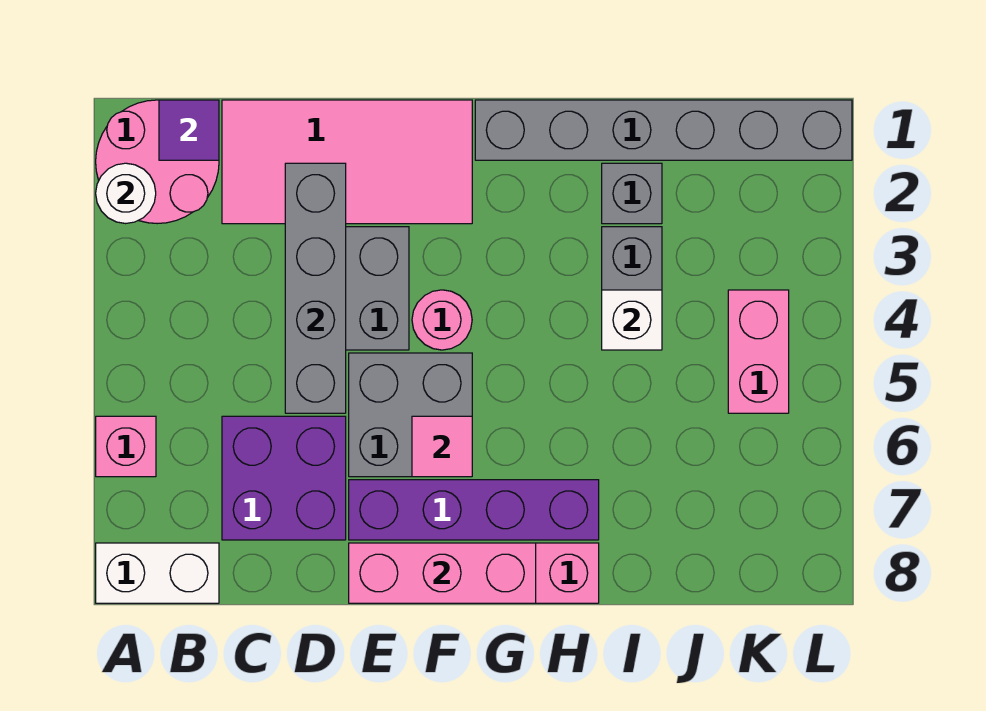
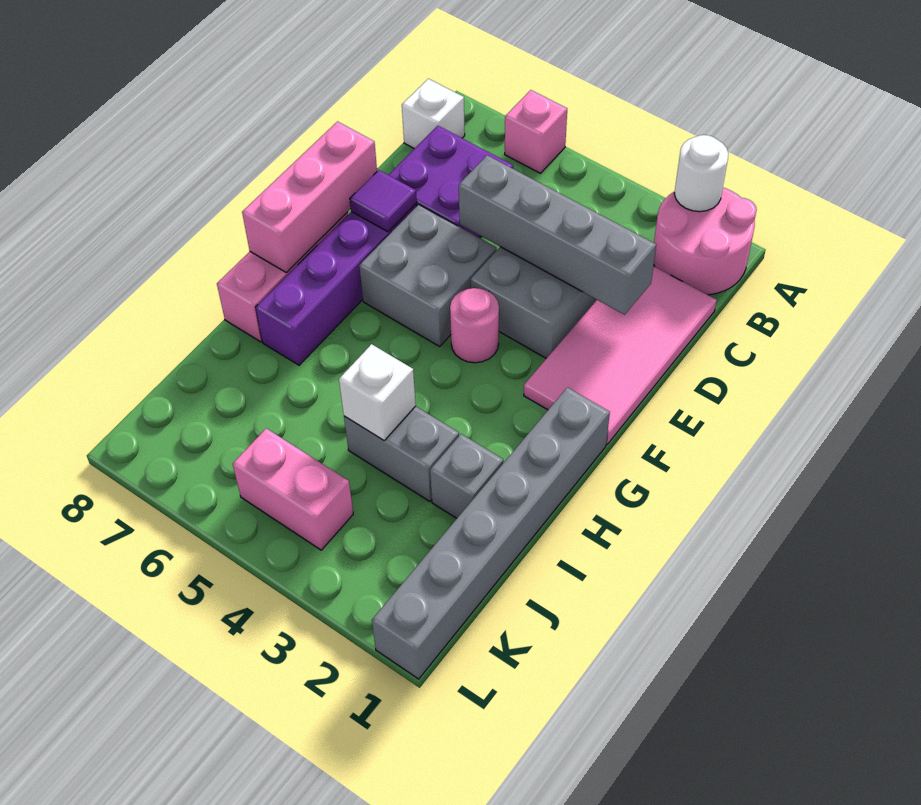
white brick A8:B8 level 1 -> white brick B8 level 1
purple tile B1 level 2 -> purple tile E7 level 2
pink tile F6 level 2 -> none

